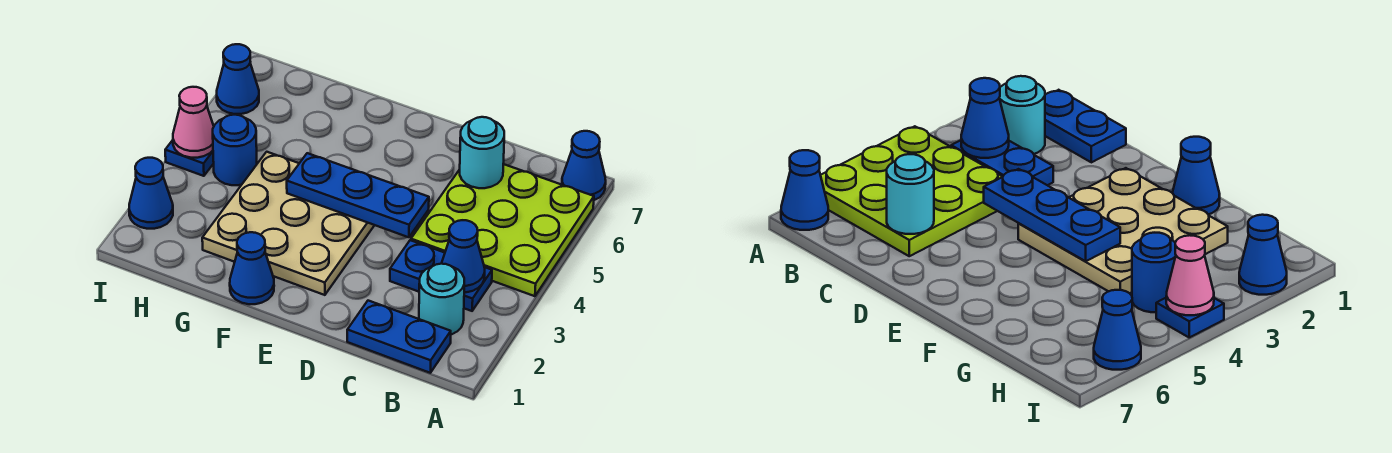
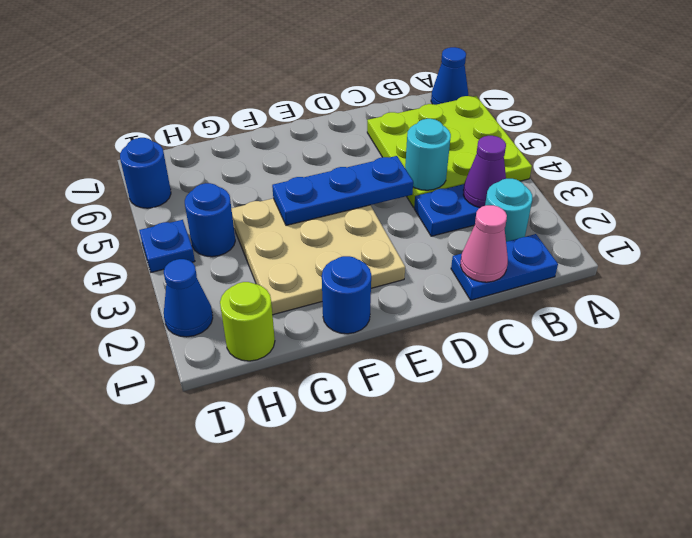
blue cone B3 level 2 -> purple cone B3 level 2
cyan round brick C6 level 2 -> cyan round brick C4 level 2
blue cone F1 level 1 -> blue round brick F1 level 1
none -> lime round brick H1 level 1
pink cone I4 level 2 -> pink cone C1 level 2
blue cone I6 level 1 -> blue round brick I6 level 1

